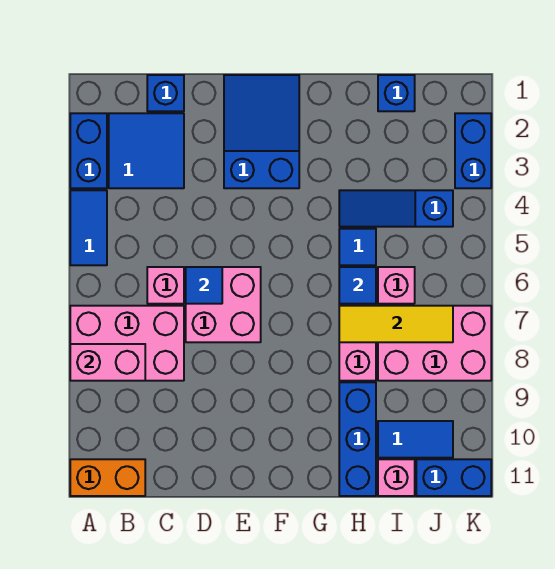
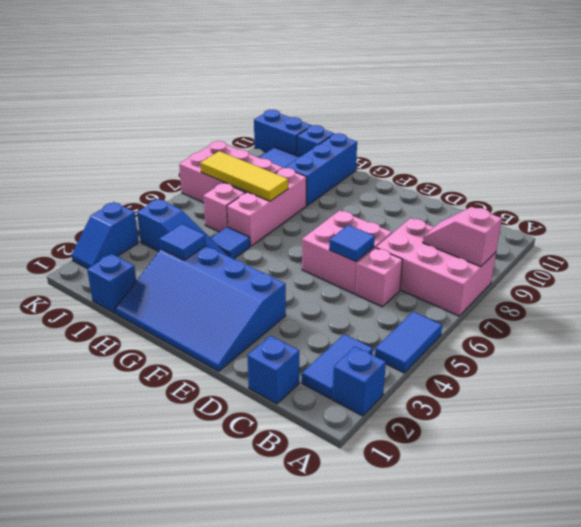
blue brick A2:A3 level 1 -> blue brick A2 level 1
pink brick A8:B8 level 2 -> pink slope A8:B8 level 2 top A
orange brick A11:B11 level 1 -> none
blue tile B2:C3 level 1 -> blue tile B2:B3 level 1
blue slope E1:F3 level 1 top 3 -> blue slope E1:H3 level 1 top 3
blue tile H6 level 2 -> blue tile H3 level 2
pink brick I11 level 1 -> blue brick I11 level 1
blue brick K2:K3 level 1 -> blue slope K2:K3 level 1 top 3

